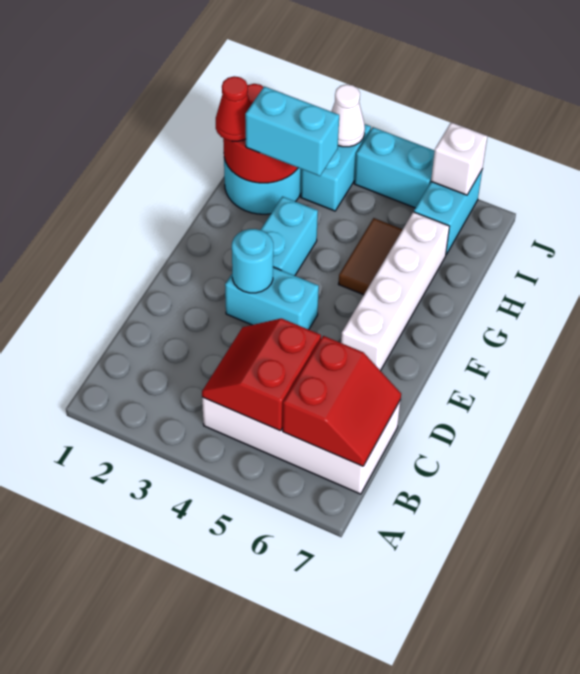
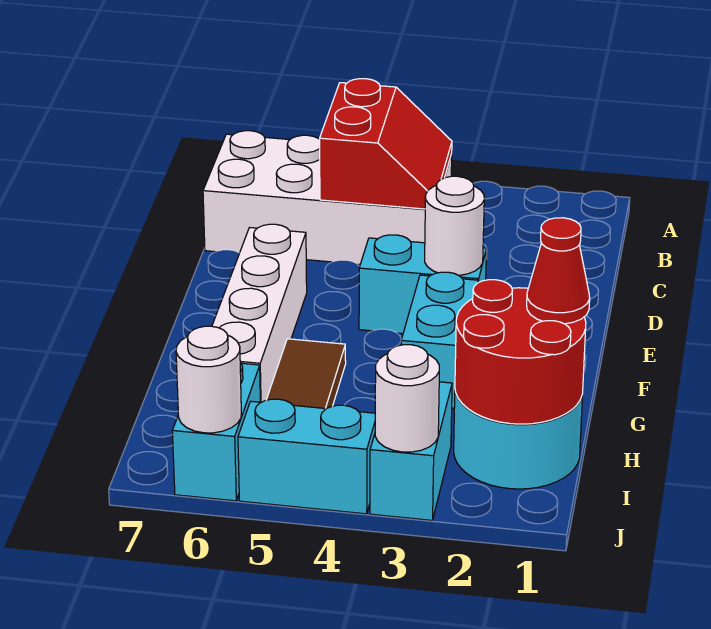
red slope B6:C7 level 2 top 6 -> none
cyan round brick E3 level 2 -> white round brick E3 level 2
cyan brick H2:H3 level 3 -> none
white cone J3 level 2 -> white round brick J3 level 2
white brick J6 level 2 -> white round brick J6 level 2

